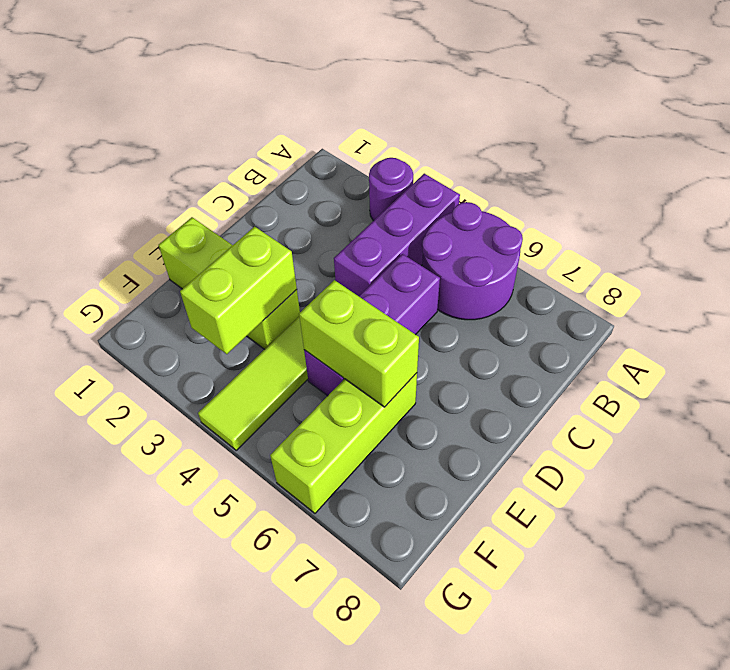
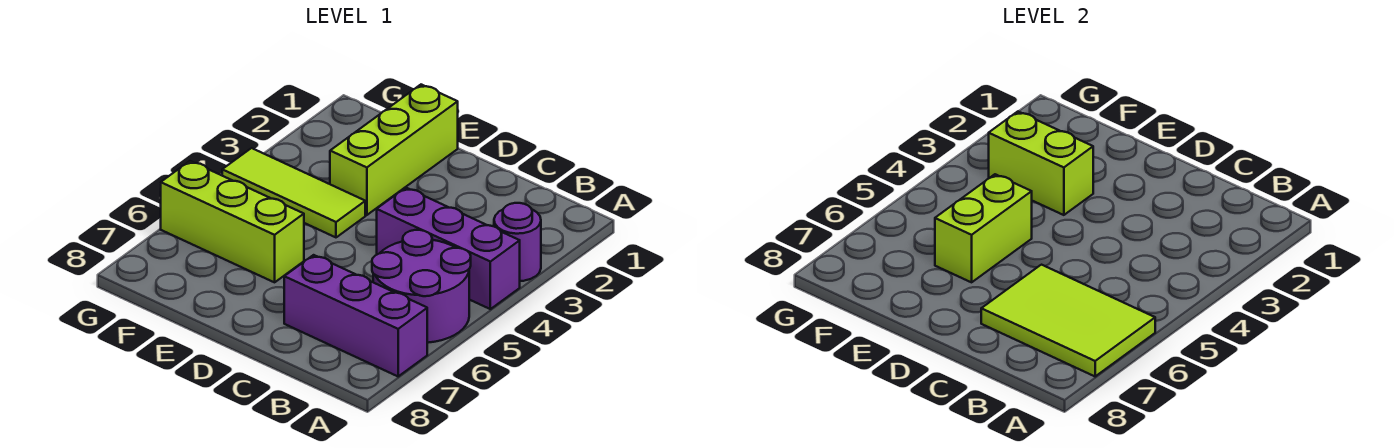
none -> lime tile A6:C7 level 2
purple brick C5:E5 level 1 -> purple brick A7:C7 level 1

